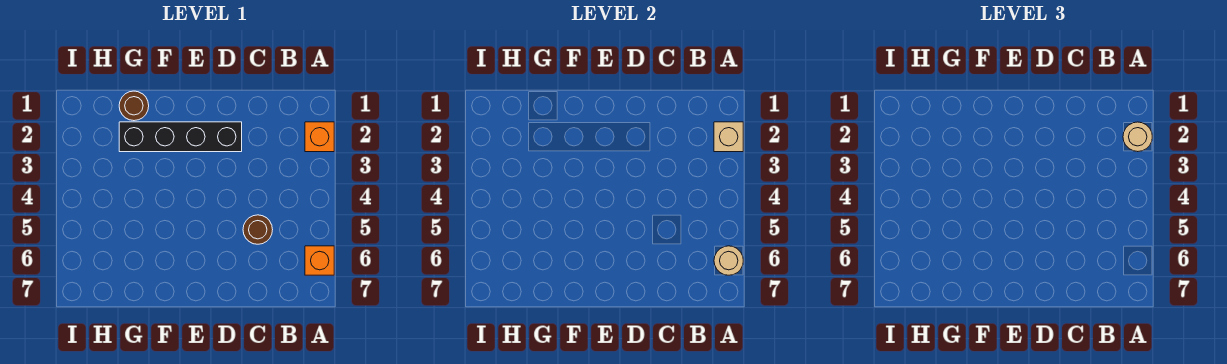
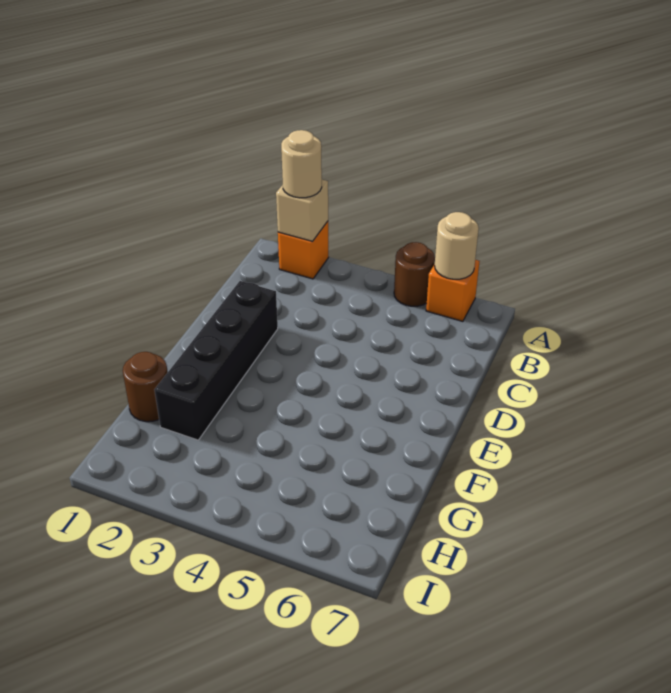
brown round brick C5 level 1 -> brown round brick A5 level 1

